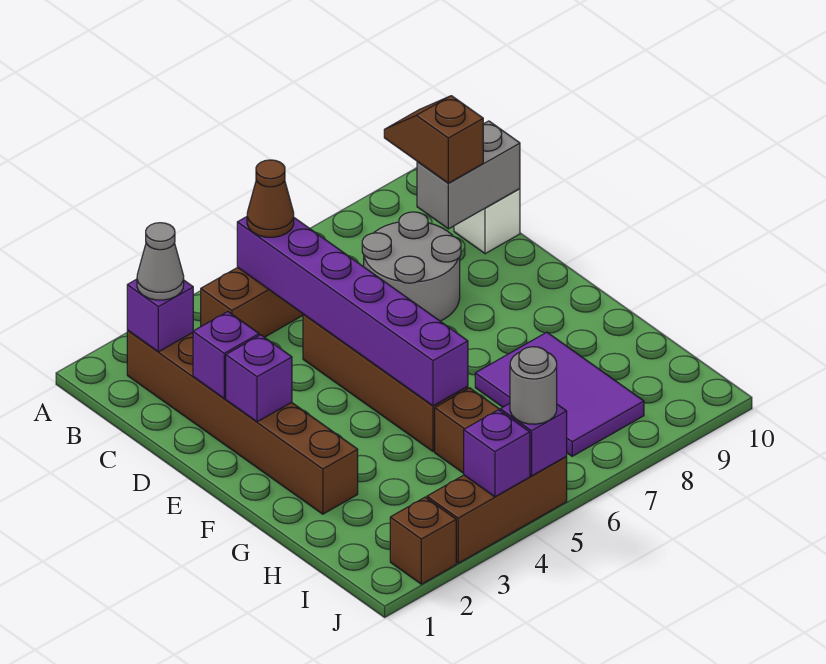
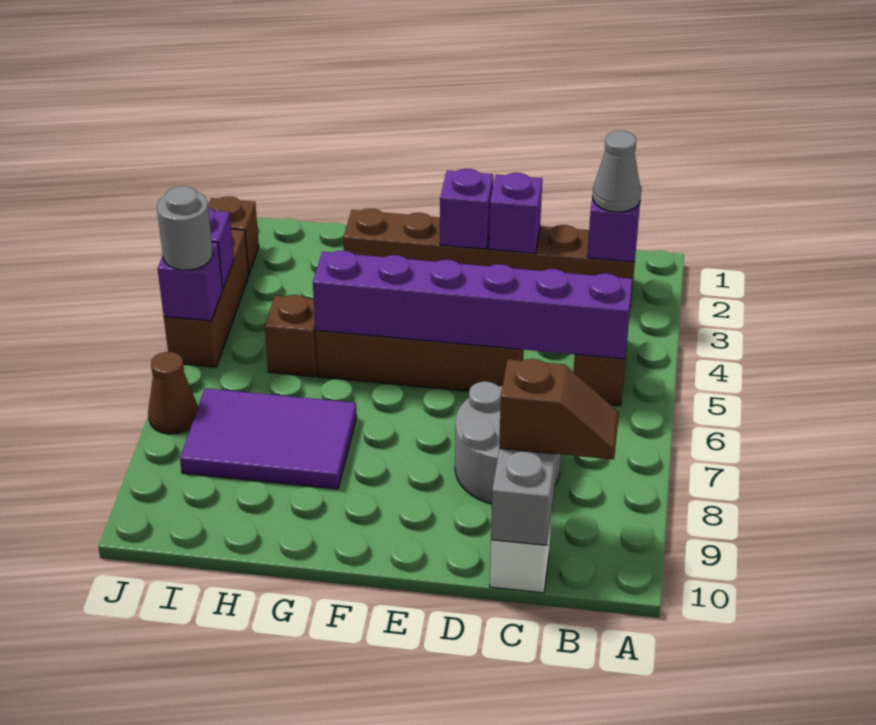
brown cone B5 level 3 -> brown cone J7 level 1

